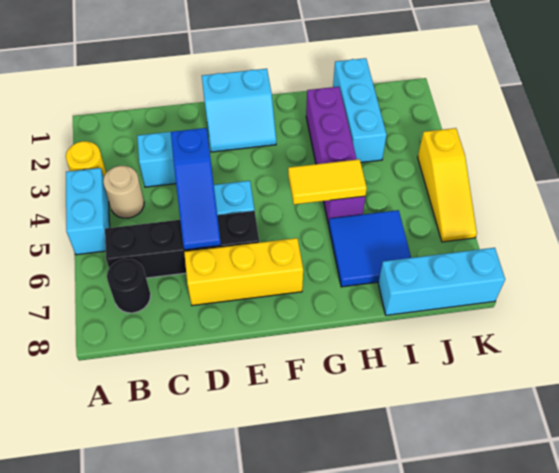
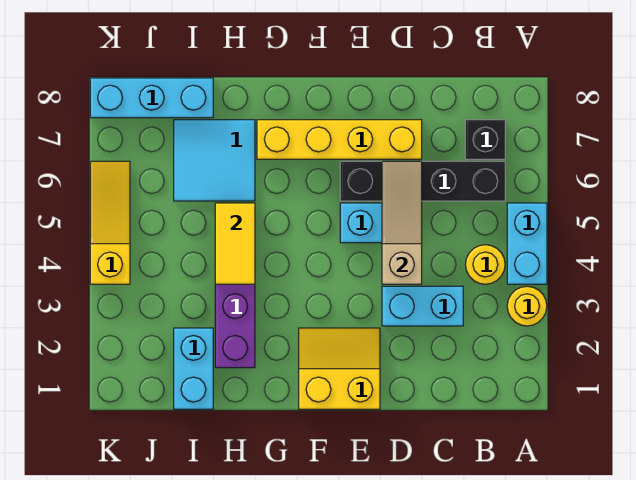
tan round brick B4 level 1 -> yellow round brick B4 level 1
black round brick B7 level 1 -> black brick B7 level 1
blue slope D4:D6 level 2 top 4 -> tan slope D4:D6 level 2 top 4
yellow brick D7:F7 level 1 -> yellow brick D7:G7 level 1
cyan slope E1:F2 level 1 top 1 -> yellow slope E1:F2 level 1 top 1
yellow tile G5:H5 level 2 -> yellow tile H4:H5 level 2
blue tile H6:I7 level 1 -> cyan tile H6:I7 level 1
cyan brick I1:I3 level 1 -> cyan brick I1:I2 level 1

